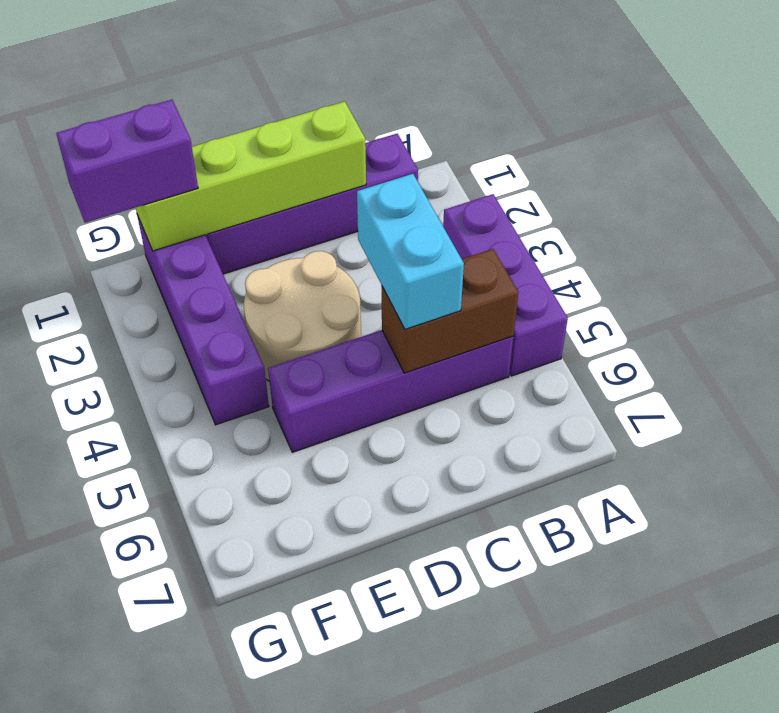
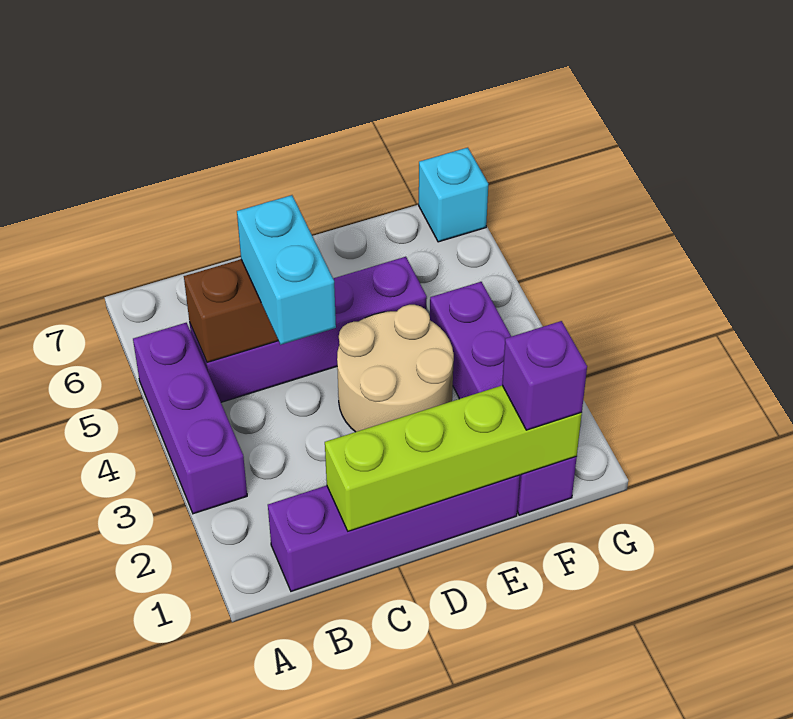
purple brick F1:G1 level 3 -> purple brick F1 level 3
none -> cyan brick G7 level 1

